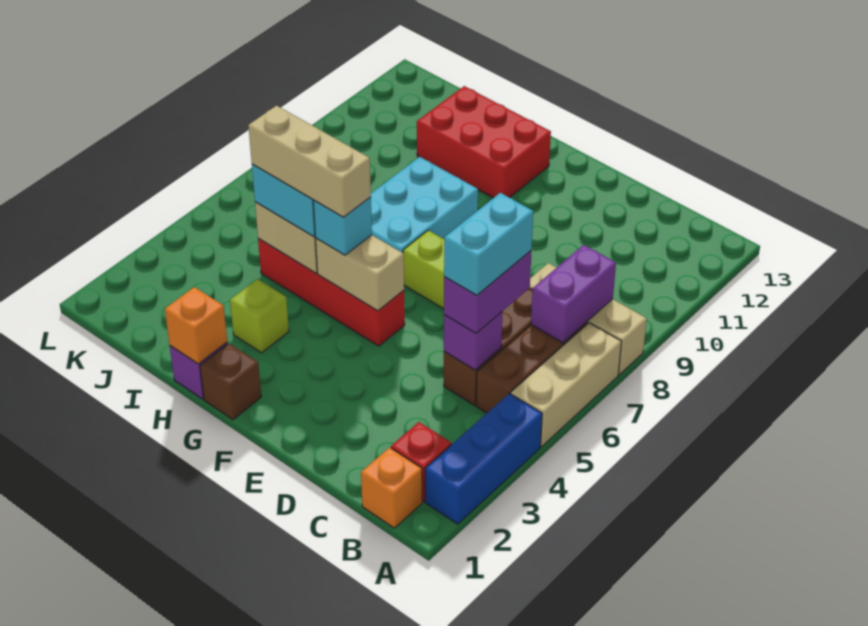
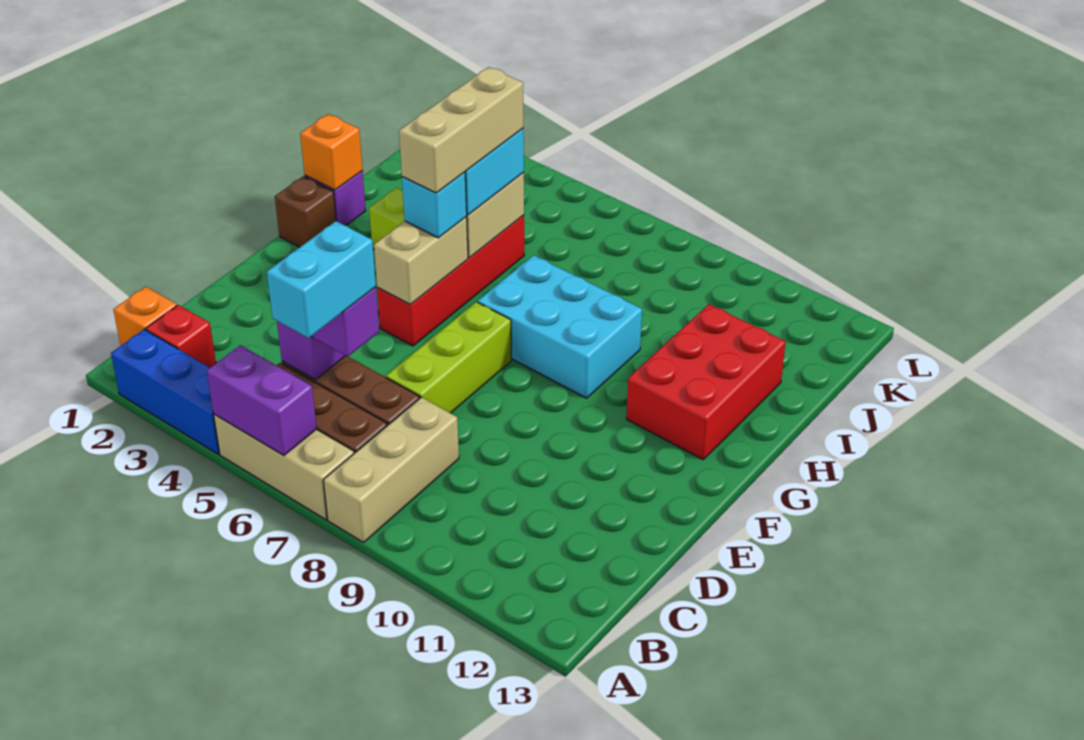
purple brick B7:B8 level 2 -> purple brick A5:A6 level 2
cyan brick C5:C6 level 4 -> cyan brick B6:C6 level 4

